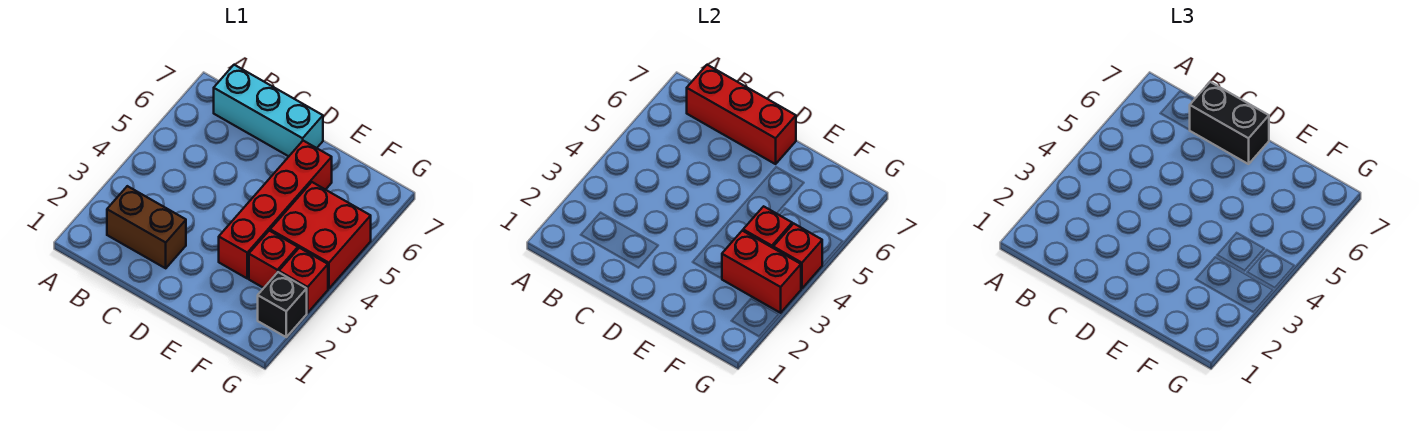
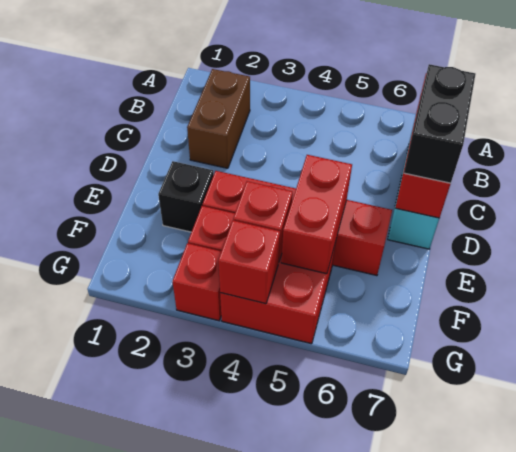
red brick F3:G3 level 2 -> red brick E5:F5 level 2
black brick G2 level 1 -> black brick E2 level 1

